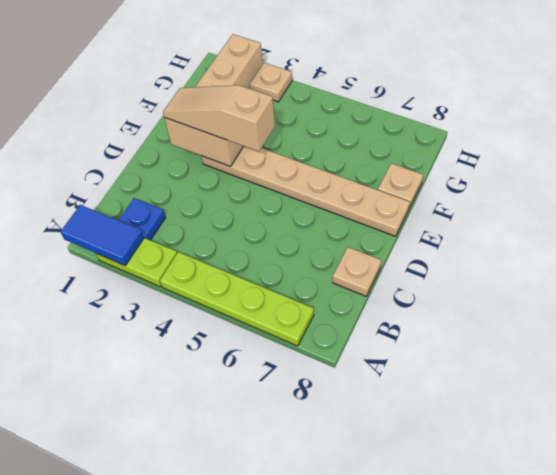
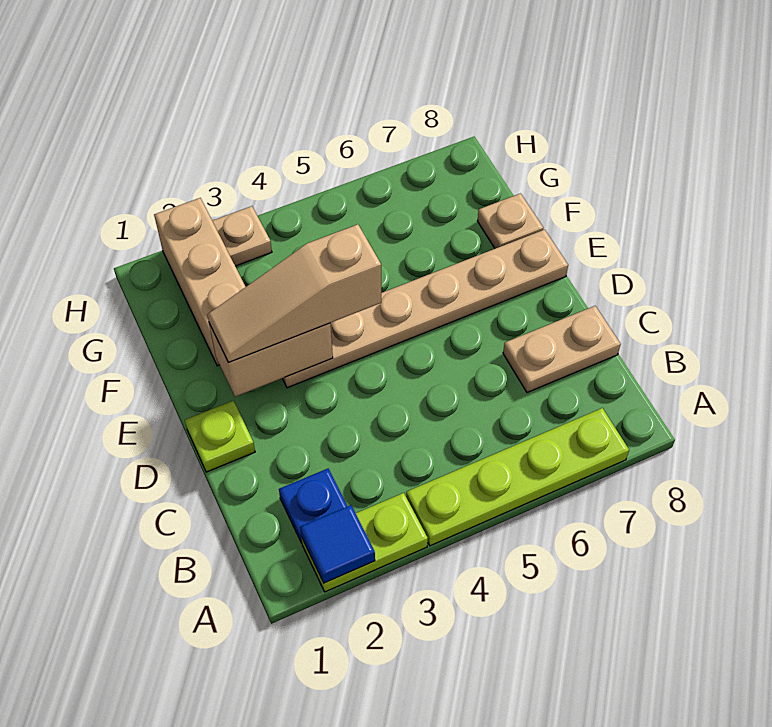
blue tile A1:A2 level 2 -> blue tile A2 level 2
tan plate C8 level 1 -> tan plate C7:C8 level 1
none -> lime plate D1 level 1

